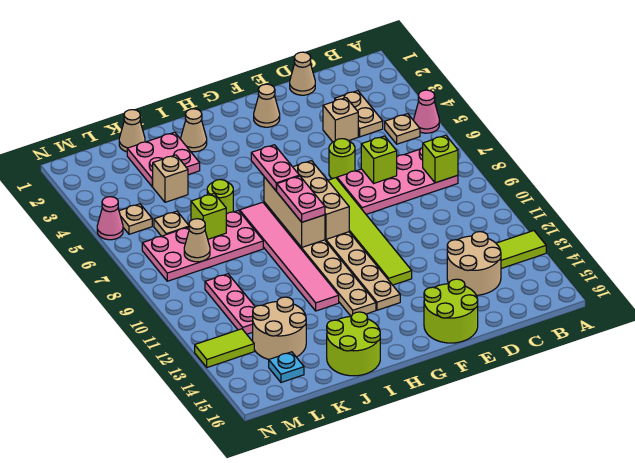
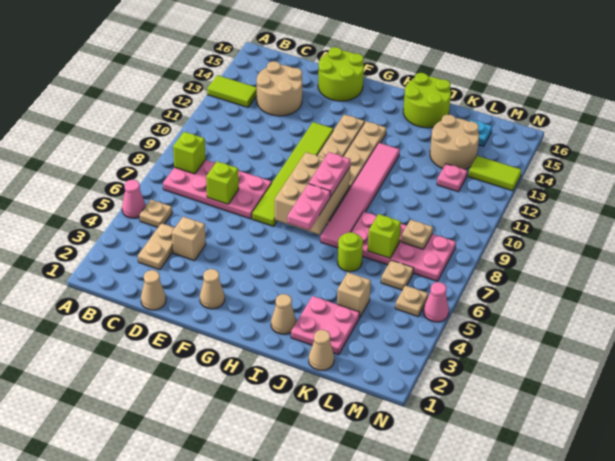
lime round brick E6 level 1 -> none
tan cone L8 level 2 -> tan plate L8 level 2
pink plate L10:L12 level 1 -> pink plate L12 level 1

